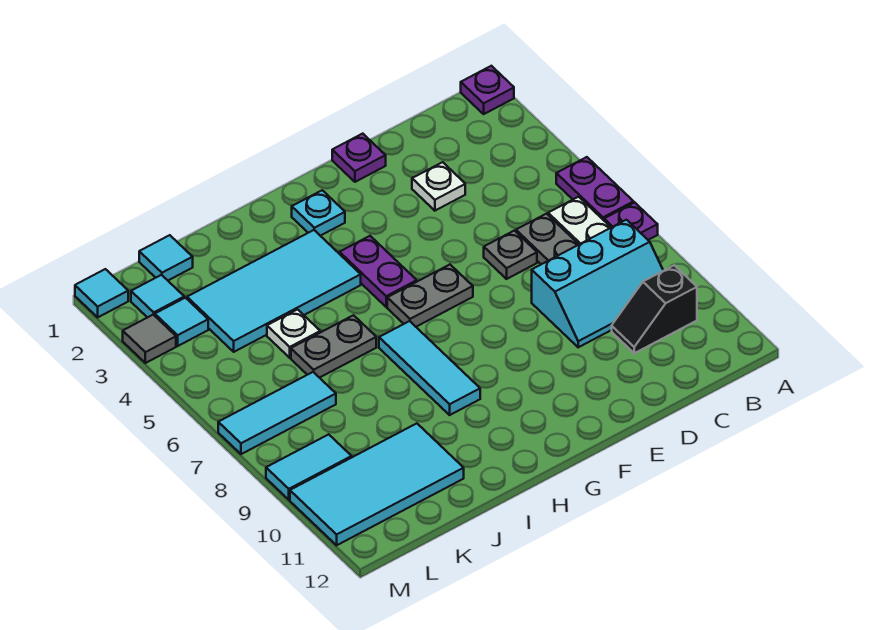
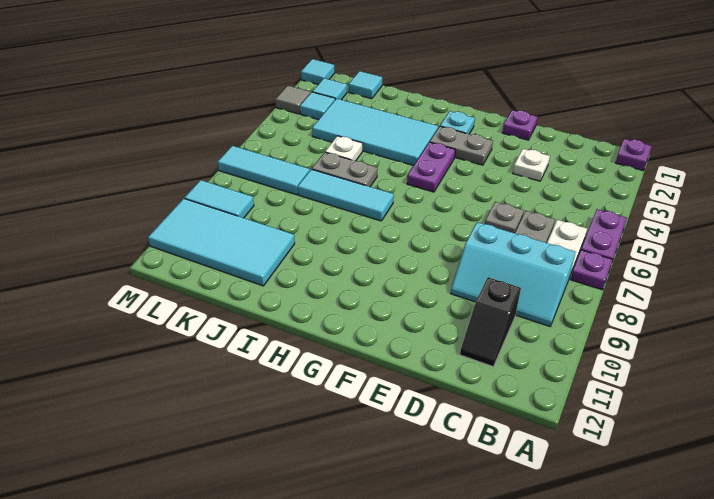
black slope B10:C10 level 1 top B -> black slope C10:C11 level 1 top 10
grey plate F6:G6 level 1 -> grey plate F3:G3 level 1
cyan tile H7:H9 level 1 -> cyan tile H7:J7 level 1

